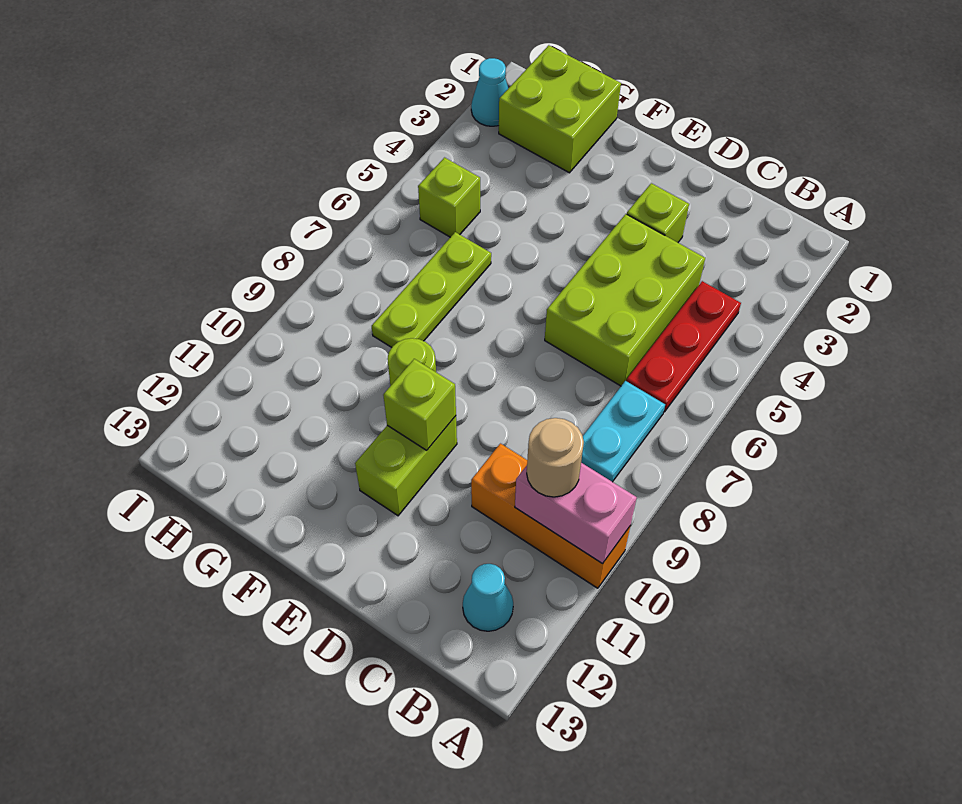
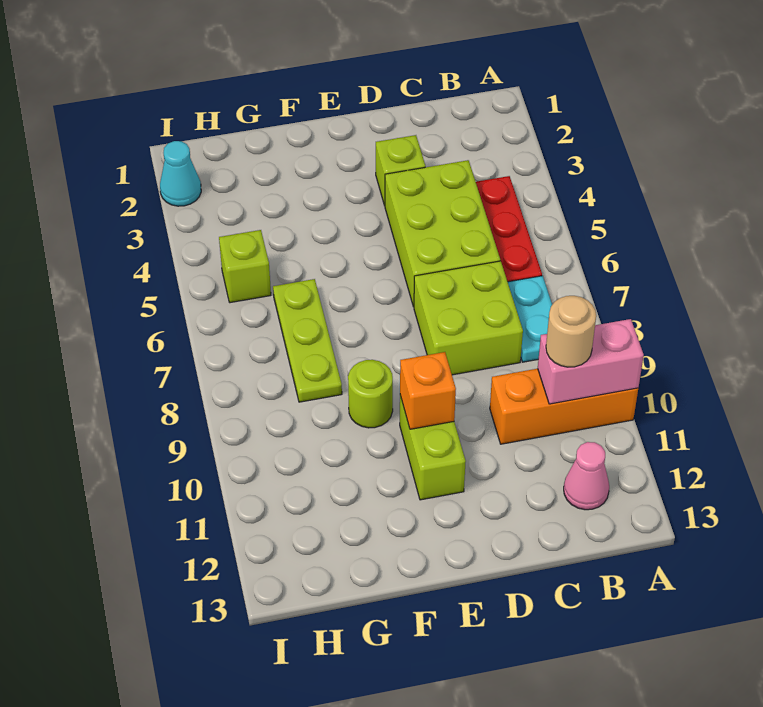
cyan cone B12 level 1 -> pink cone B12 level 1
lime brick E10 level 2 -> orange brick E10 level 2
lime brick G1:H2 level 1 -> lime brick C7:D8 level 1

